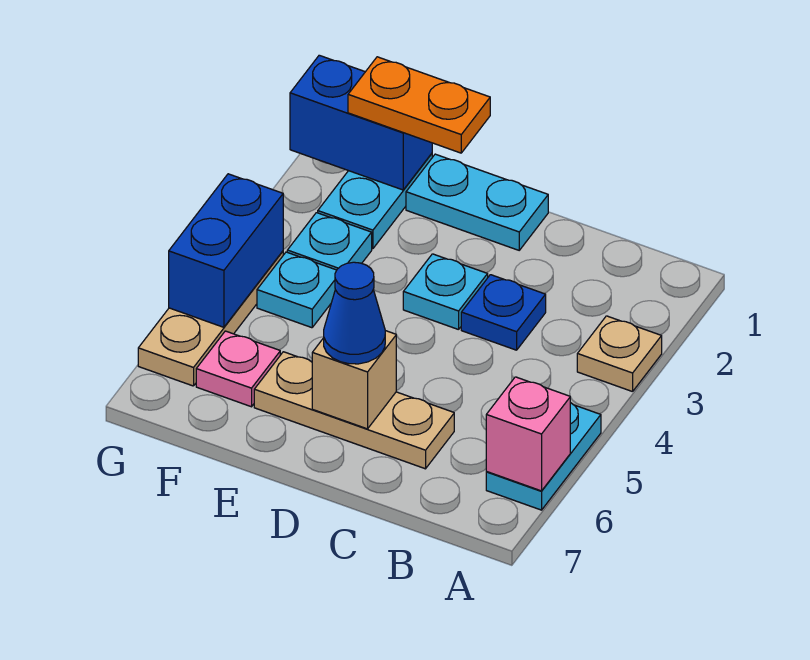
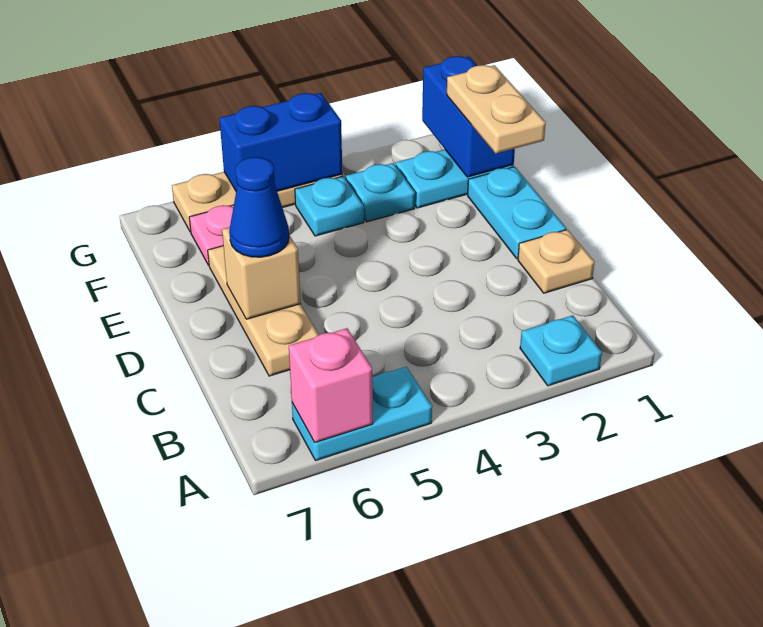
tan plate A3 level 1 -> tan plate C1 level 1
blue plate C3 level 1 -> none
cyan plate D3 level 1 -> cyan plate A2 level 1
orange plate E1:F1 level 3 -> tan plate E1:F1 level 3

